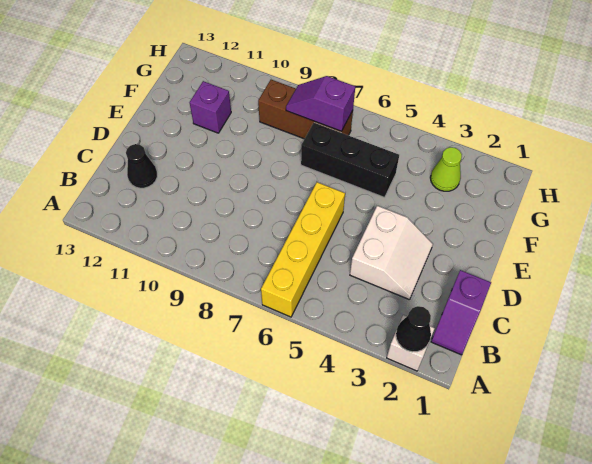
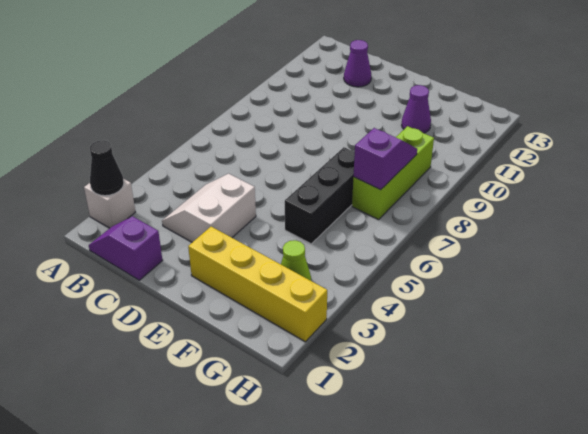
yellow brick A6:D6 level 1 -> yellow brick E2:H2 level 1
white slope C3:D4 level 1 top 4 -> white slope C3:D4 level 1 top D
black cone C12 level 1 -> purple cone C12 level 1
purple brick F11 level 1 -> purple cone F11 level 1
brown brick G7:G9 level 1 -> lime brick G7:G9 level 1

